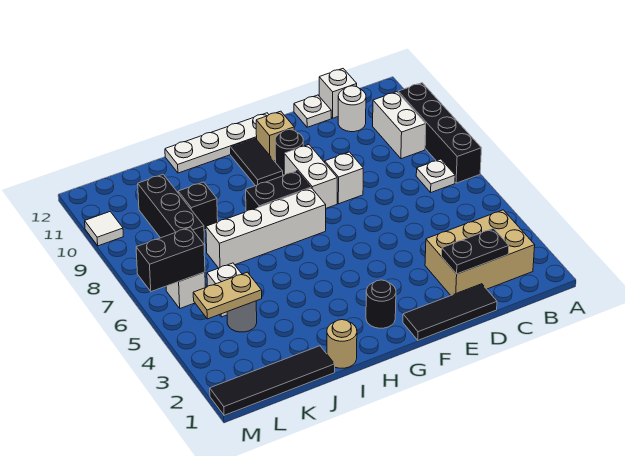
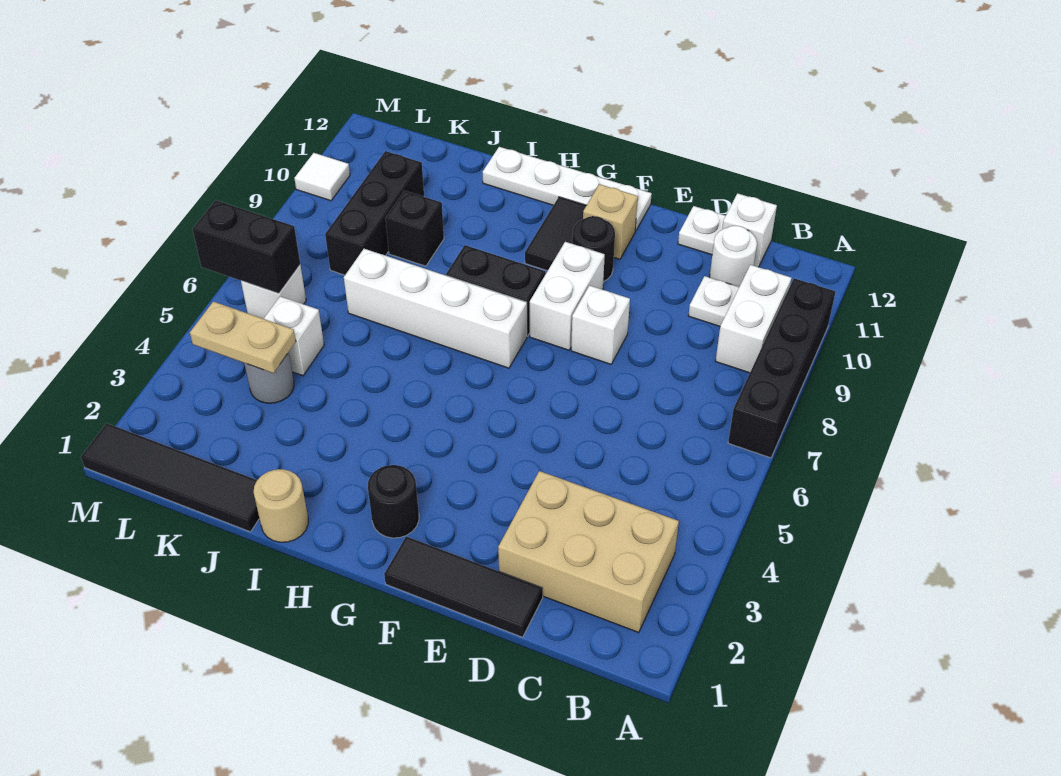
white plate B7 level 1 -> white plate C10 level 1
black plate C2:D2 level 2 -> none

